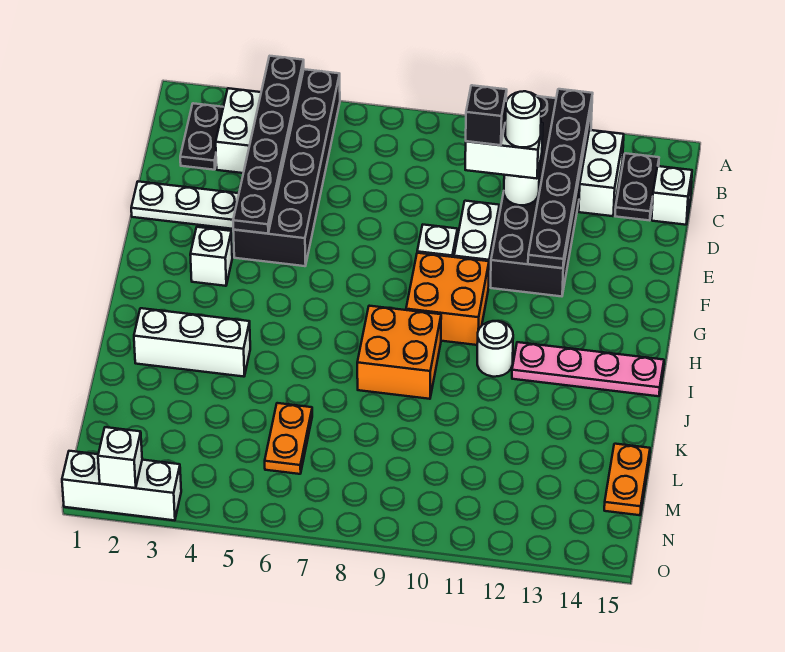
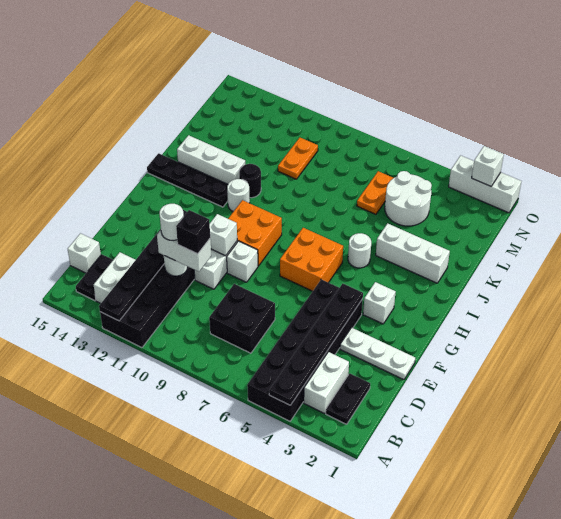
none -> black brick C7:D8 level 1
none -> white brick F10 level 2
none -> white round brick I5 level 1
orange brick I8:J9 level 1 -> orange brick G6:H7 level 1
pink plate I12:I15 level 1 -> black plate I12:I15 level 1
none -> black round brick J11 level 1
none -> white brick J12:J14 level 1
none -> white round brick L4:M5 level 1
orange plate L15:M15 level 1 -> orange plate L10:M10 level 1

